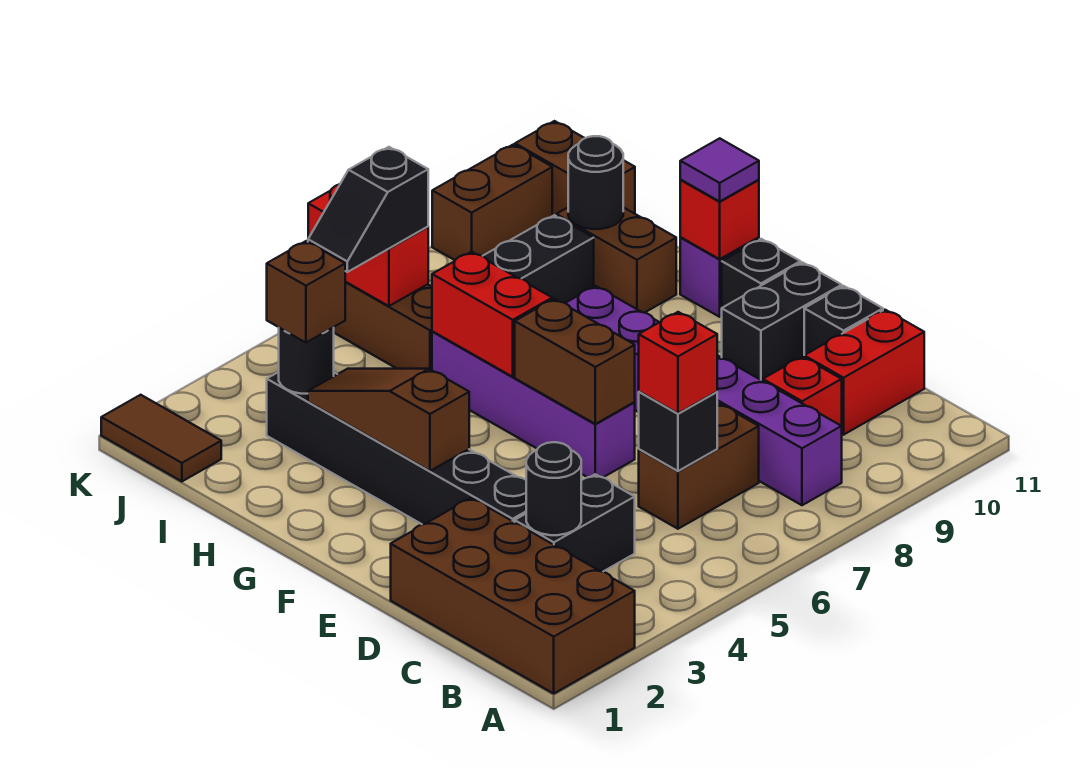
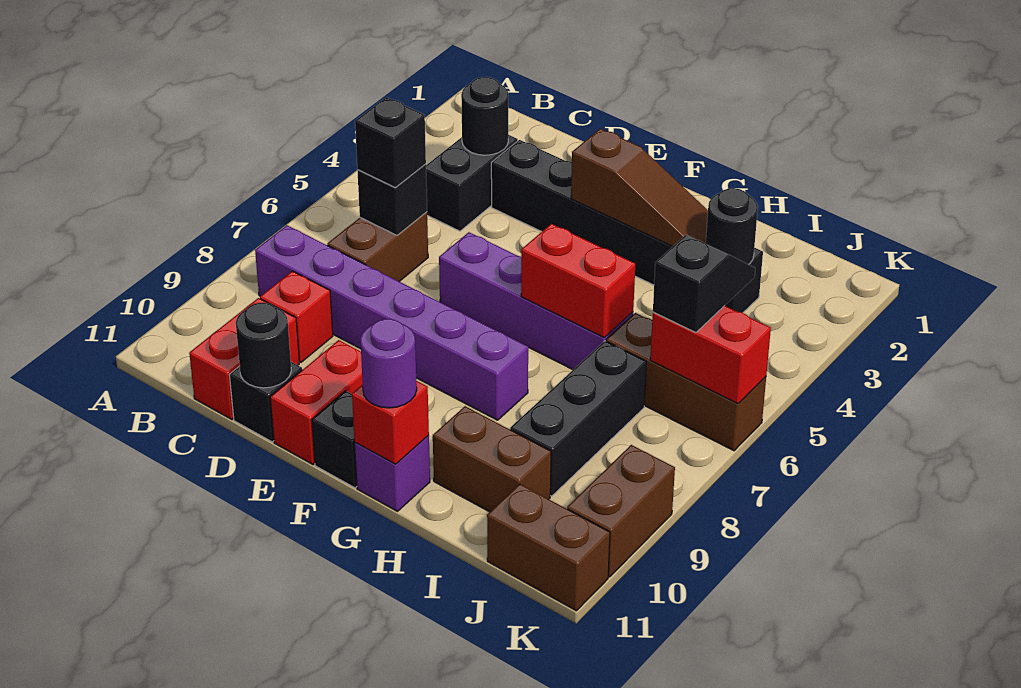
brown brick A1:D2 level 1 -> none
red brick C6 level 3 -> black brick C6 level 3
brown brick E6:F6 level 2 -> none
black brick E10:E11 level 1 -> red brick E10:E11 level 1
purple tile G11 level 3 -> purple round brick G11 level 3
brown brick I3 level 3 -> none
black round brick I10 level 2 -> black round brick D11 level 2
brown tile J1:K1 level 1 -> none

